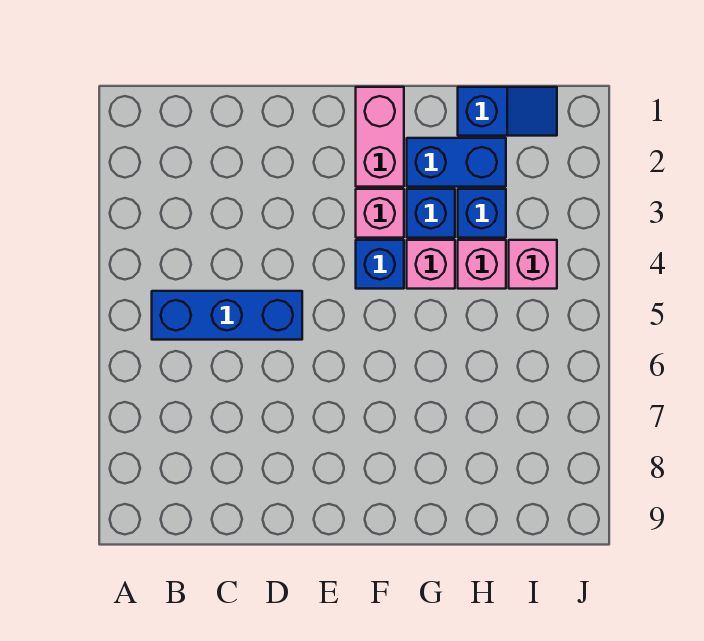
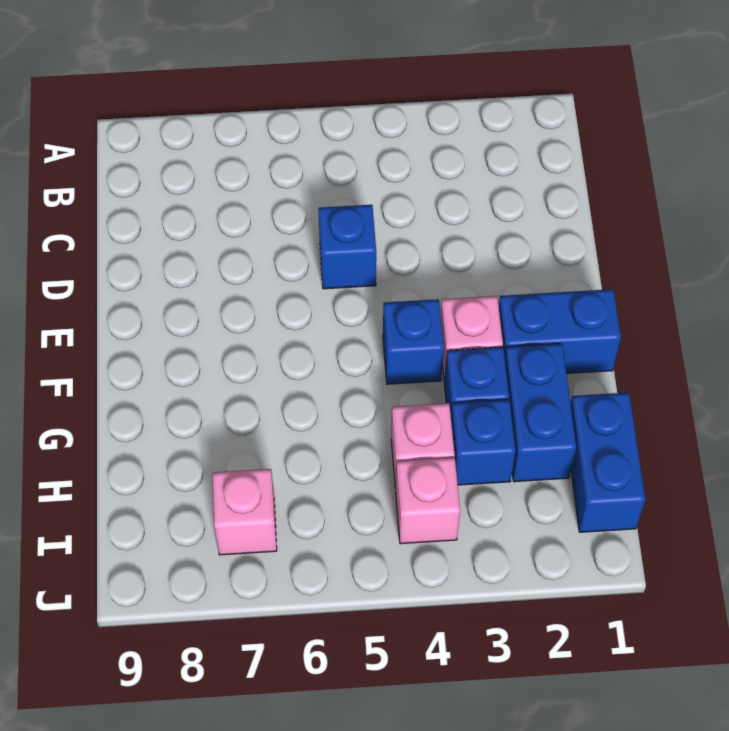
blue brick B5:D5 level 1 -> blue brick D5 level 1
pink brick F1:F2 level 1 -> blue brick F1:F2 level 1
pink brick G4 level 1 -> pink brick I7 level 1
blue slope H1:I1 level 1 top H -> blue brick H1:I1 level 1

